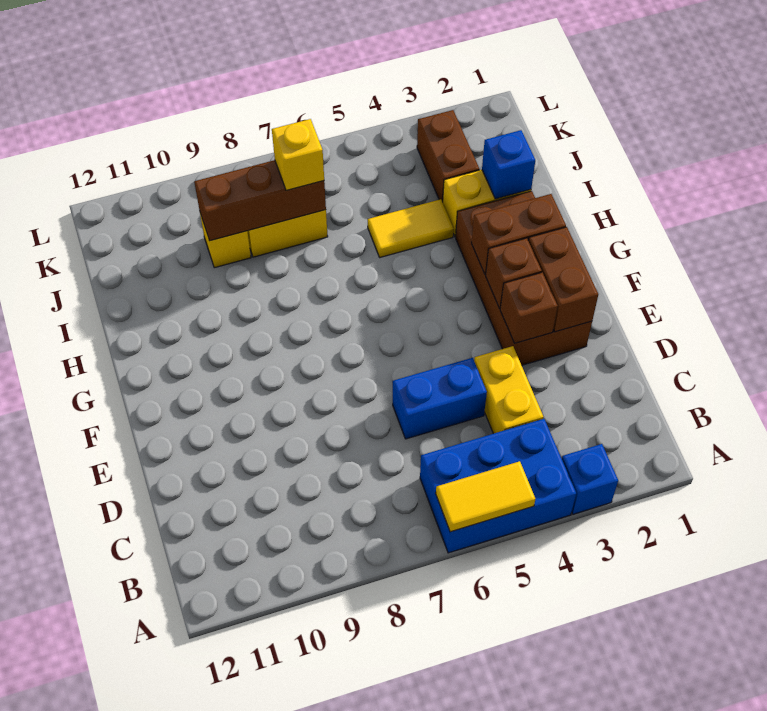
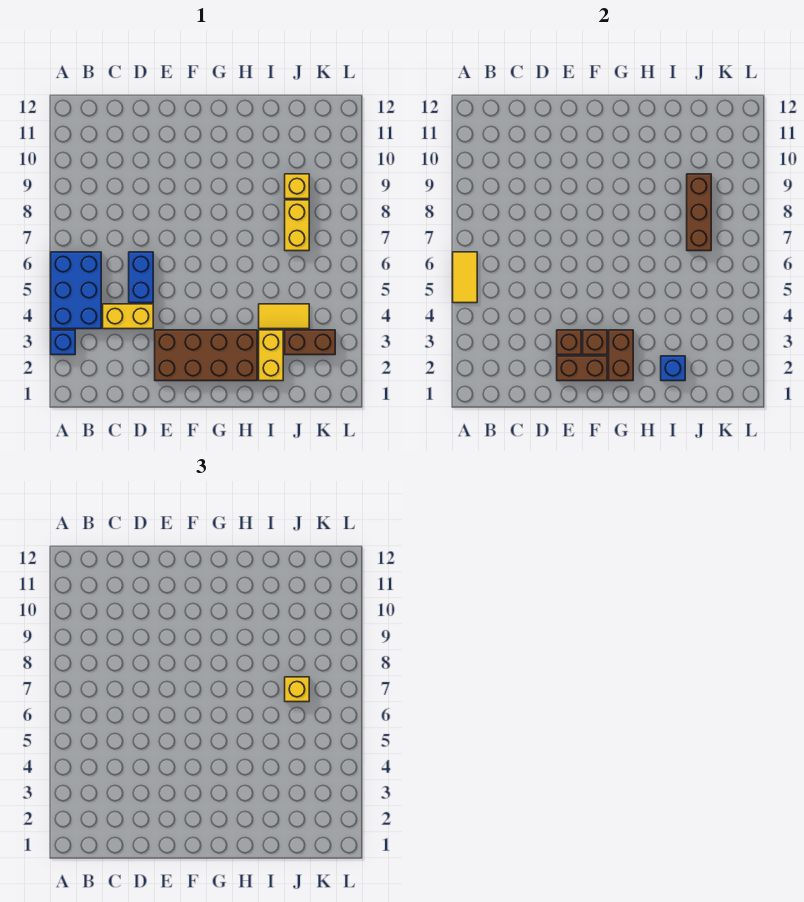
yellow tile I4:I5 level 1 -> yellow tile I4:J4 level 1

